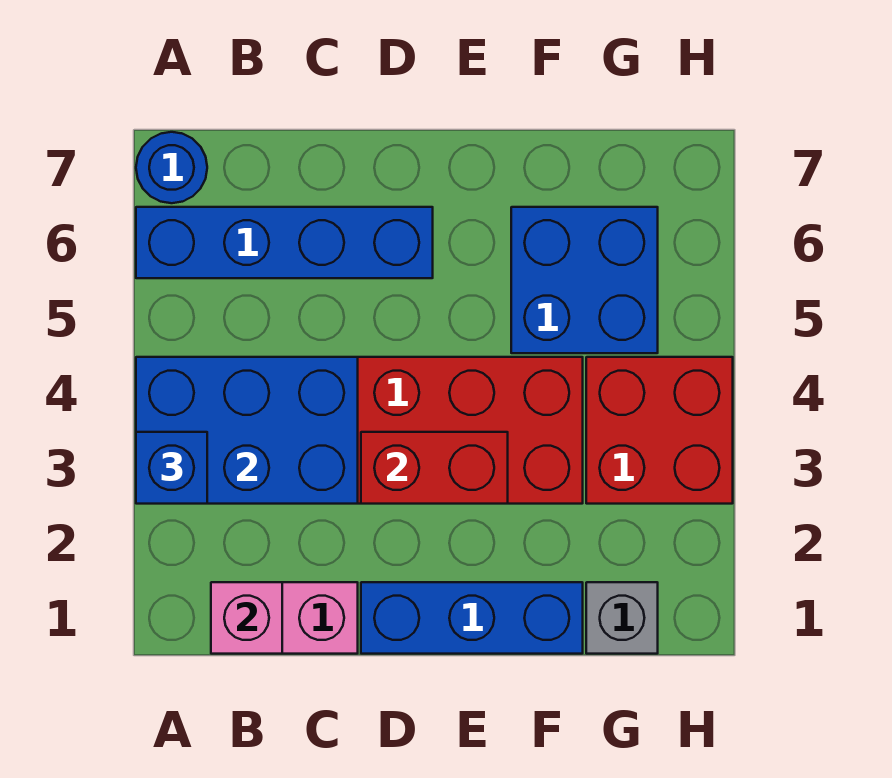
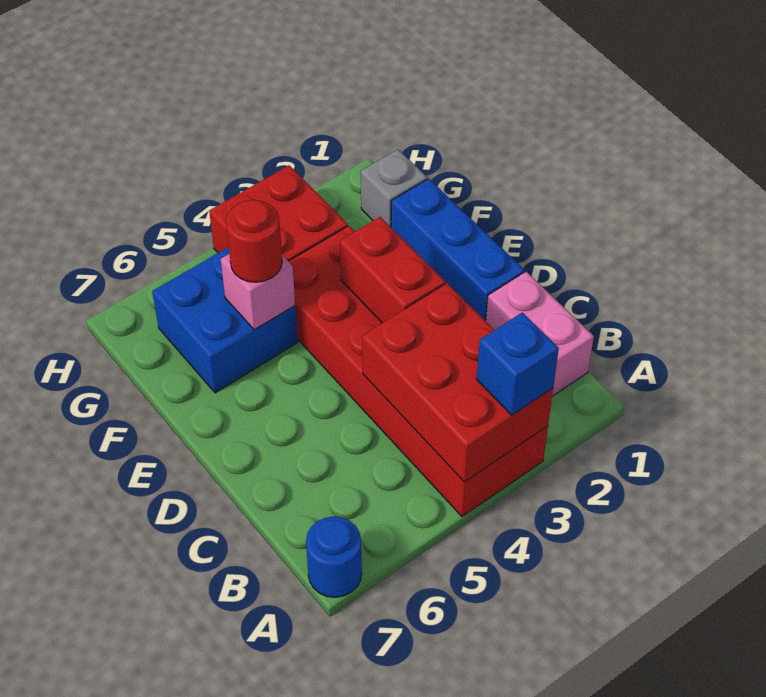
blue brick A3:C4 level 2 -> red brick A3:C4 level 2
blue brick A6:D6 level 1 -> none
pink brick B1 level 2 -> pink brick F5 level 2
none -> red round brick F5 level 3

